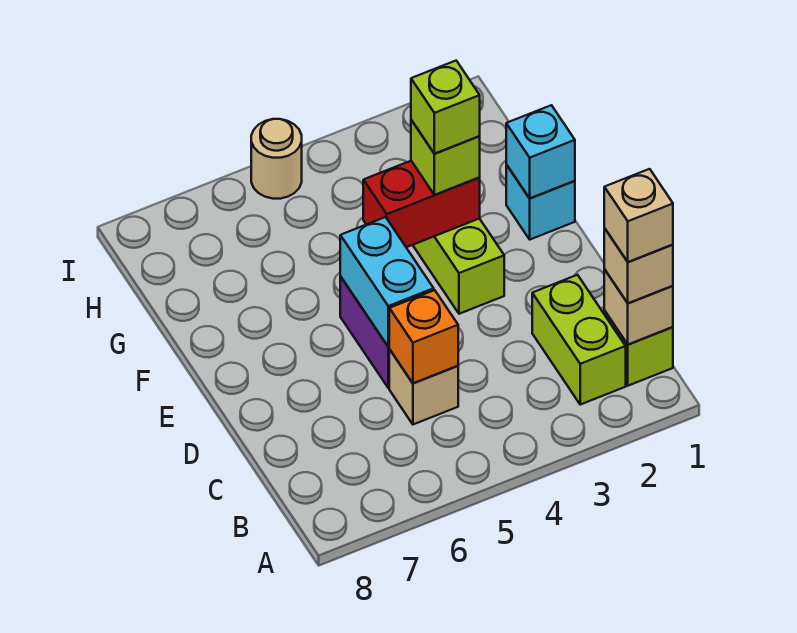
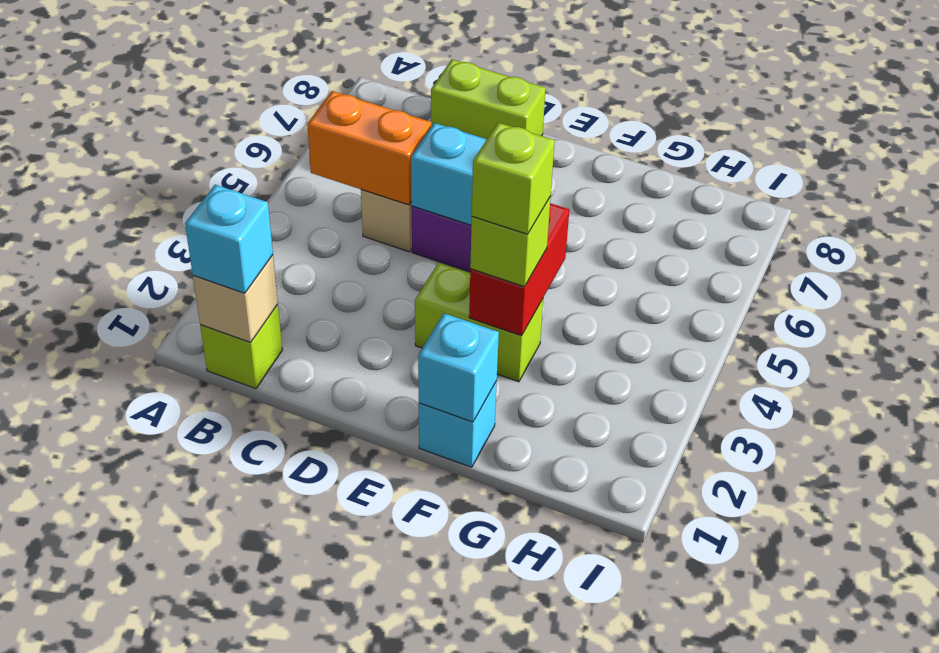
tan brick B1 level 3 -> cyan brick B1 level 3
tan brick B1 level 4 -> none
lime brick B2:C2 level 1 -> lime brick C8:D8 level 1
orange brick C5 level 2 -> orange brick B5:C5 level 2
tan round brick I5 level 1 -> none

